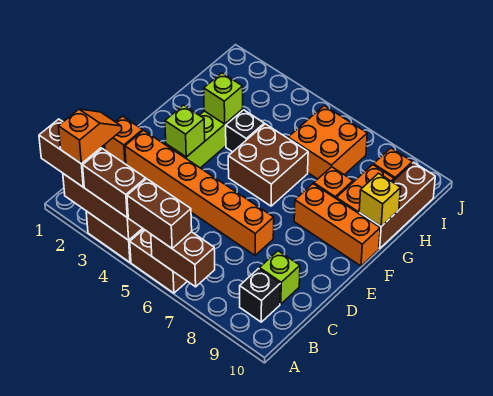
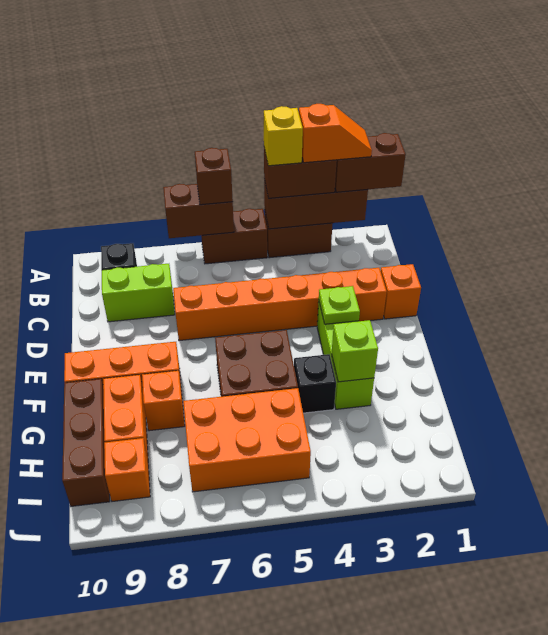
orange slope A2:B2 level 4 top A -> orange slope A2:A3 level 4 top 3
brown brick A5:A6 level 3 -> brown brick A6 level 3
lime brick C9 level 1 -> lime brick C8:C9 level 1
lime brick E3 level 2 -> lime plate E3 level 2
yellow brick G10 level 2 -> yellow brick A4 level 4
orange brick H6:I7 level 1 -> orange brick H5:I7 level 1

